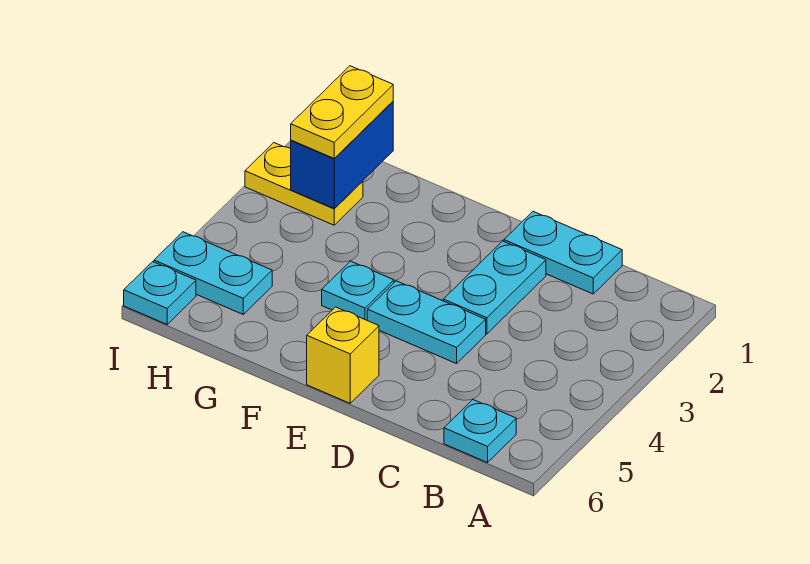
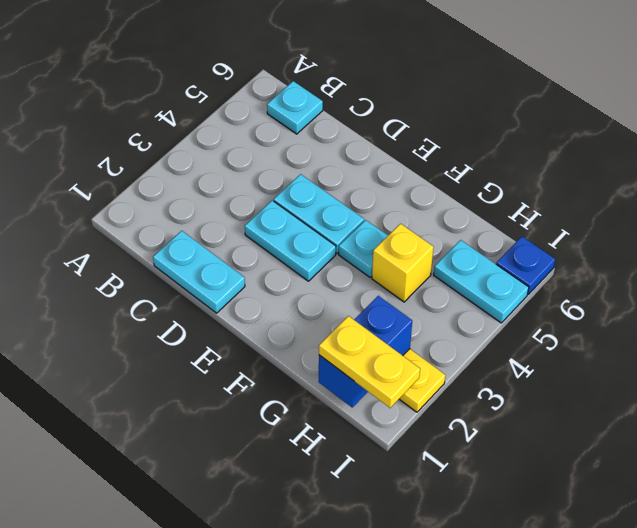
cyan plate D2:D3 level 1 -> cyan plate D3:E3 level 1
yellow brick E6 level 1 -> yellow brick G4 level 1
yellow plate H1:H2 level 3 -> yellow plate H1:I1 level 3
cyan plate I6 level 1 -> blue plate I6 level 1

